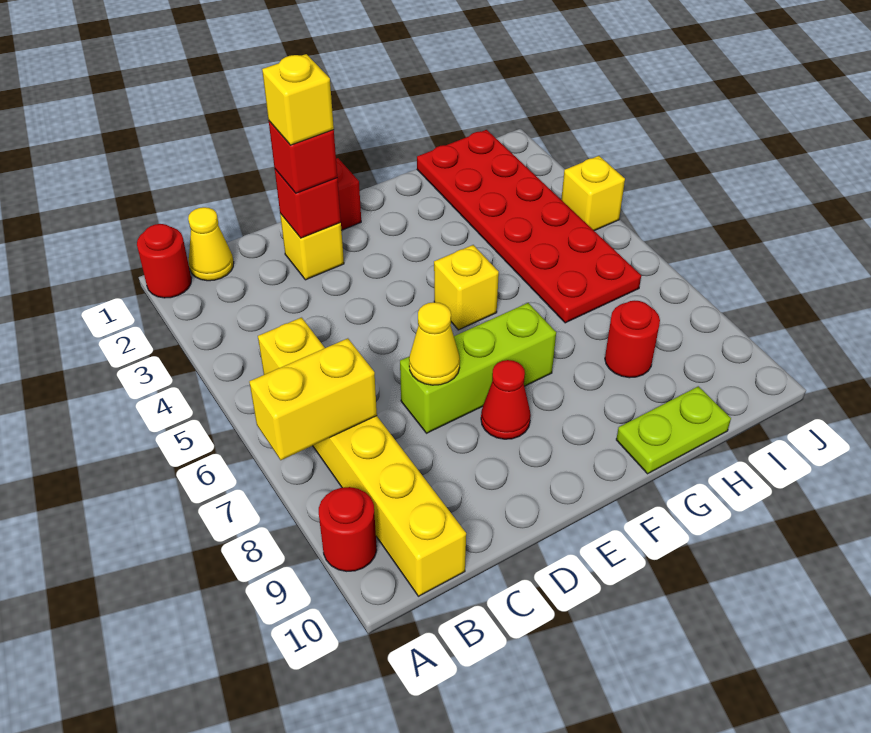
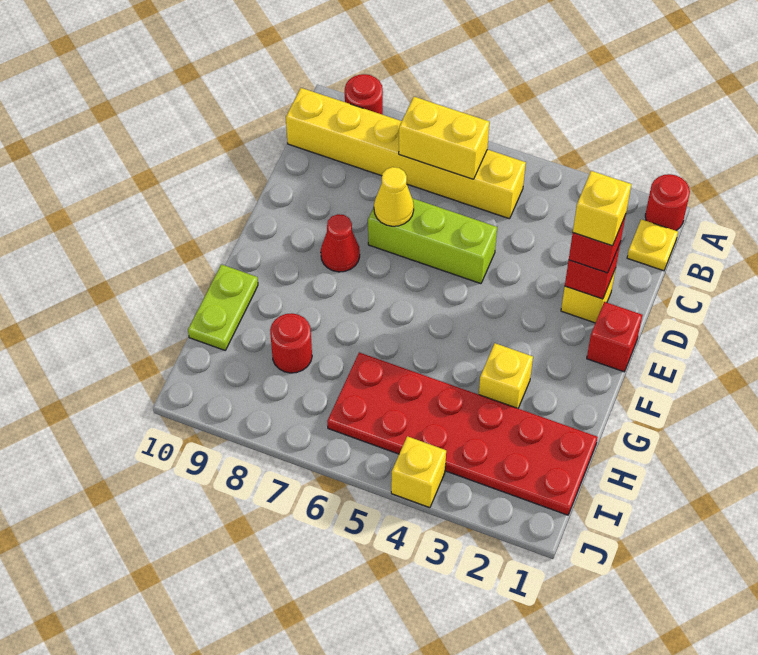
yellow brick A7:B7 level 2 -> yellow brick B6:B7 level 2
yellow cone B1 level 1 -> yellow plate B1 level 1
lime brick D7:F7 level 1 -> lime brick D5:D7 level 1
yellow brick F5 level 1 -> yellow brick G3 level 1

